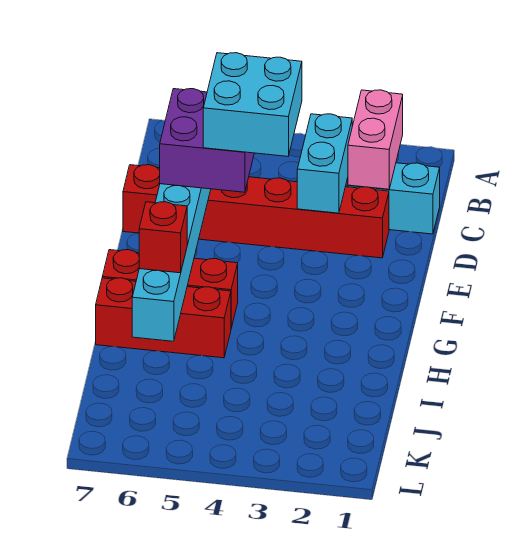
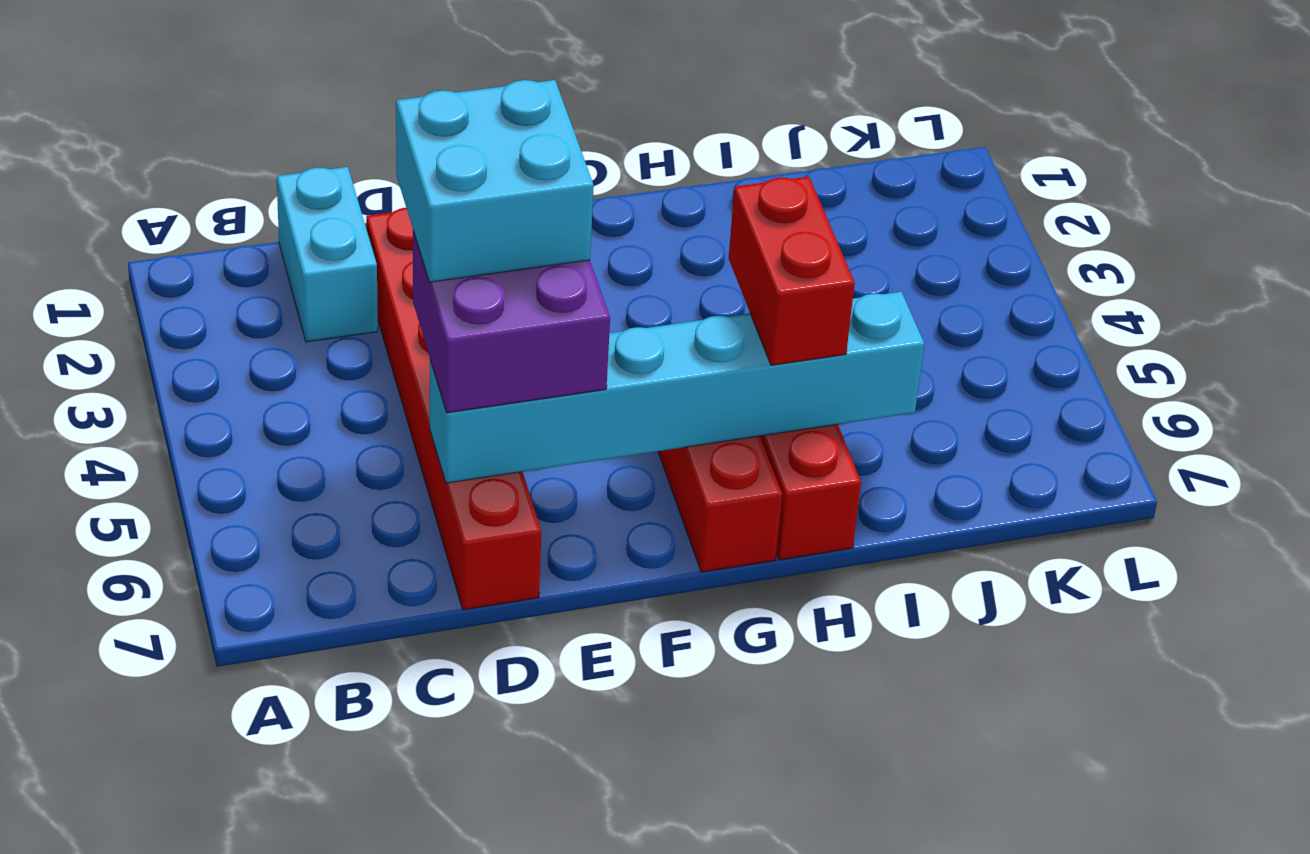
pink brick B2:C2 level 2 -> none
cyan brick C3:D3 level 2 -> none
red brick H6 level 3 -> red brick H5:H6 level 3

